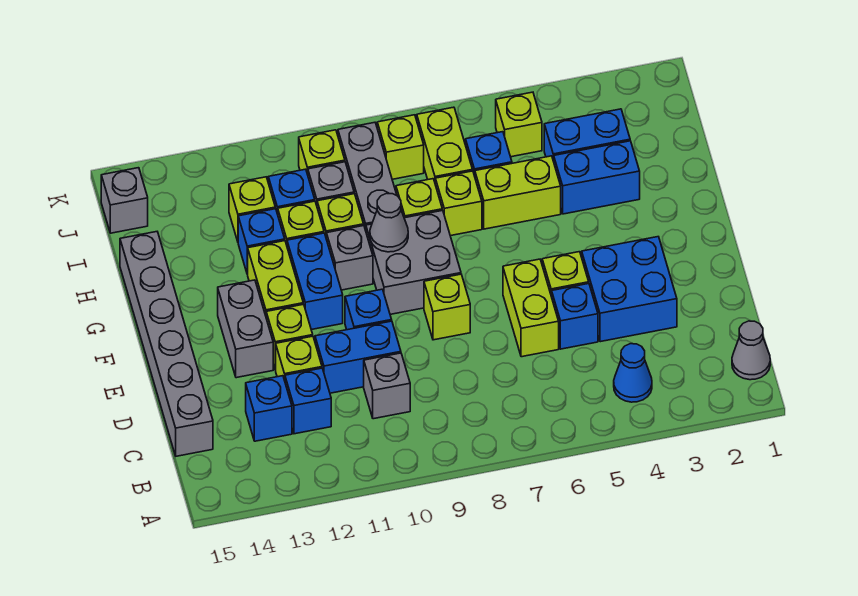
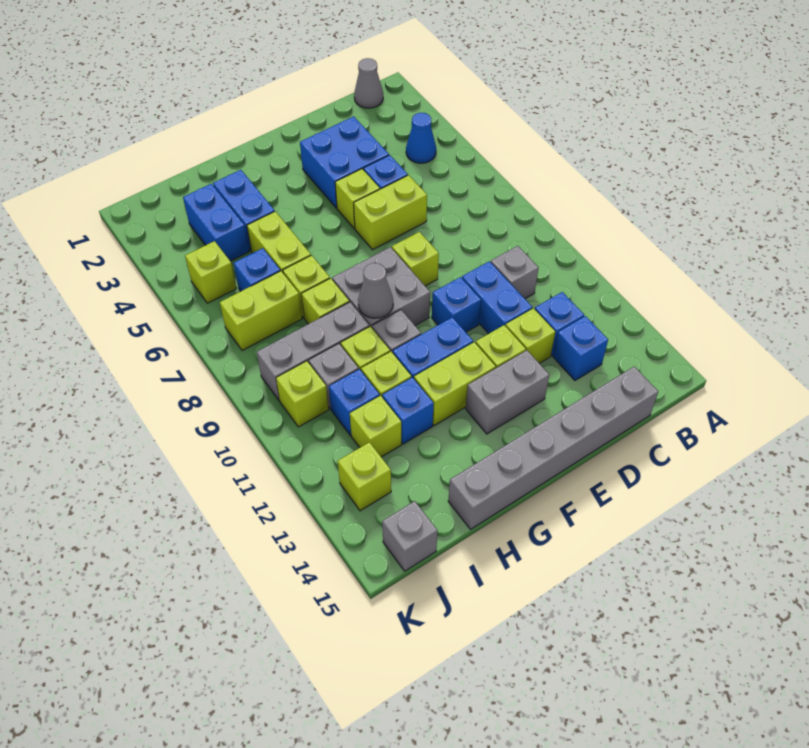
lime brick J8 level 1 -> lime brick J13 level 1

